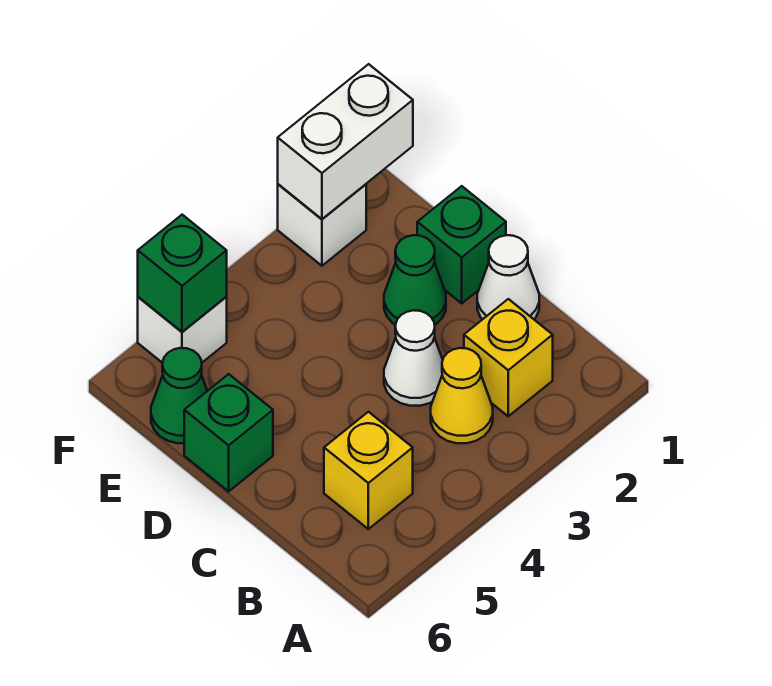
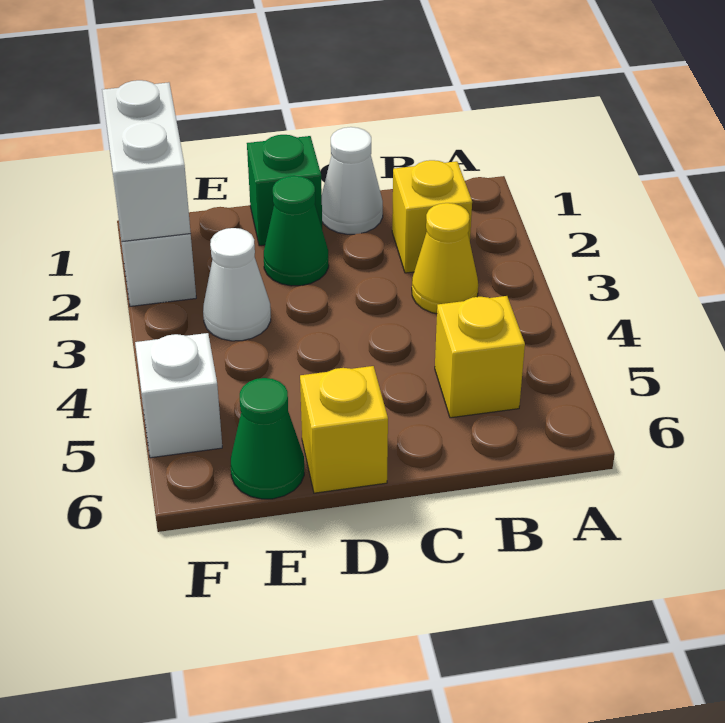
white cone C3 level 1 -> white cone E3 level 1
green brick D6 level 1 -> yellow brick D6 level 1
green brick F5 level 2 -> none

